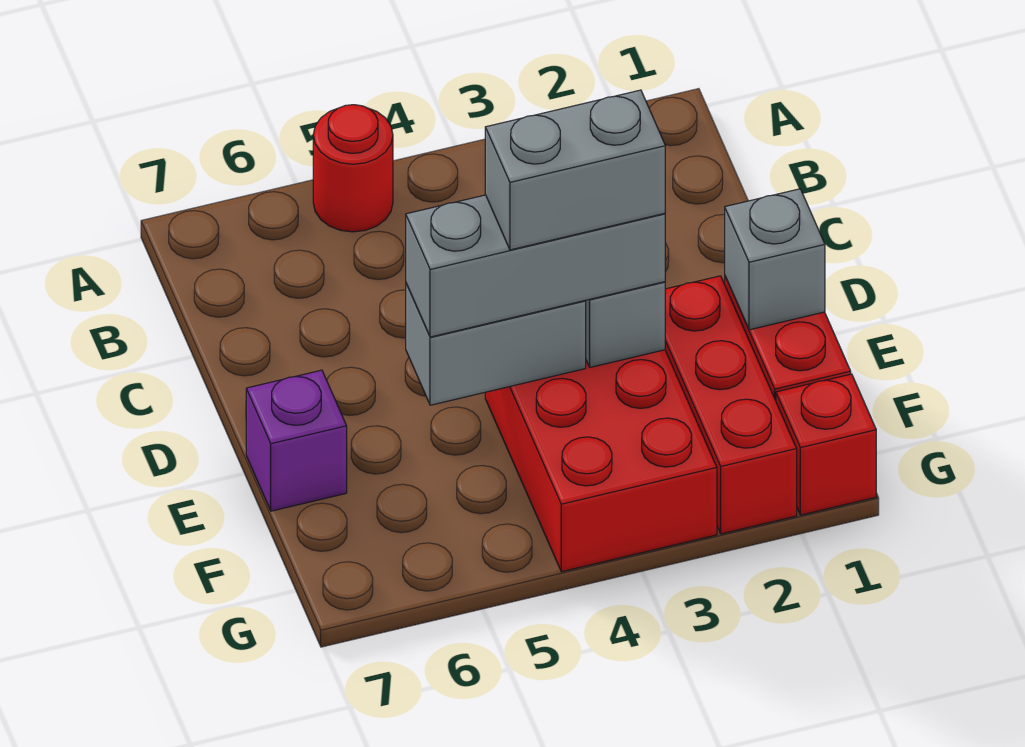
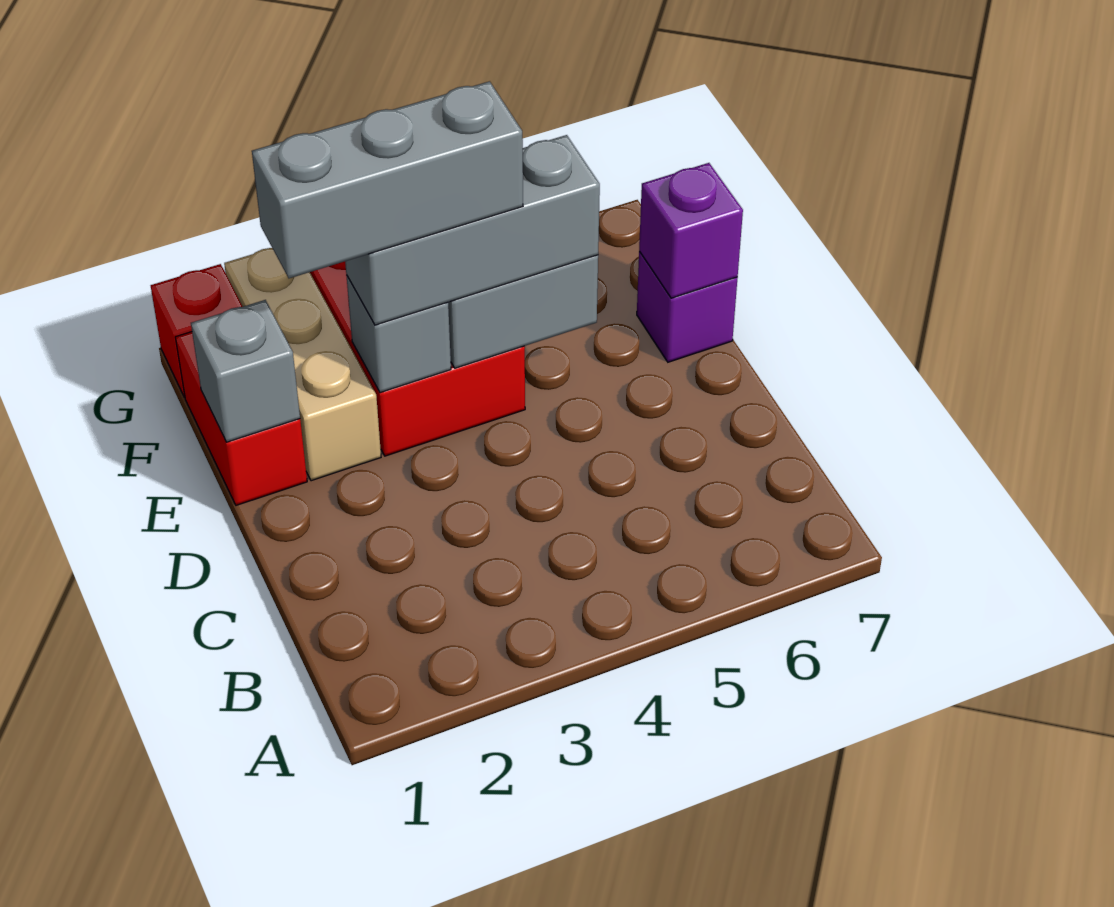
red round brick A5 level 1 -> none
red brick E2:G2 level 1 -> tan brick E2:G2 level 1
grey brick E3:E4 level 4 -> grey brick E2:E4 level 4
none -> purple brick E7 level 2

